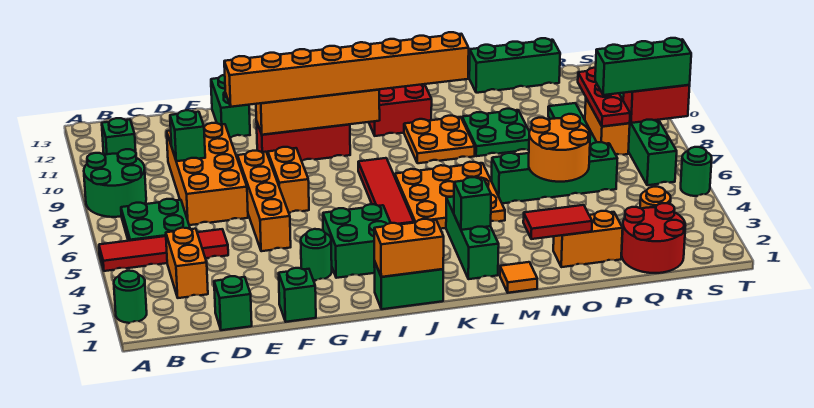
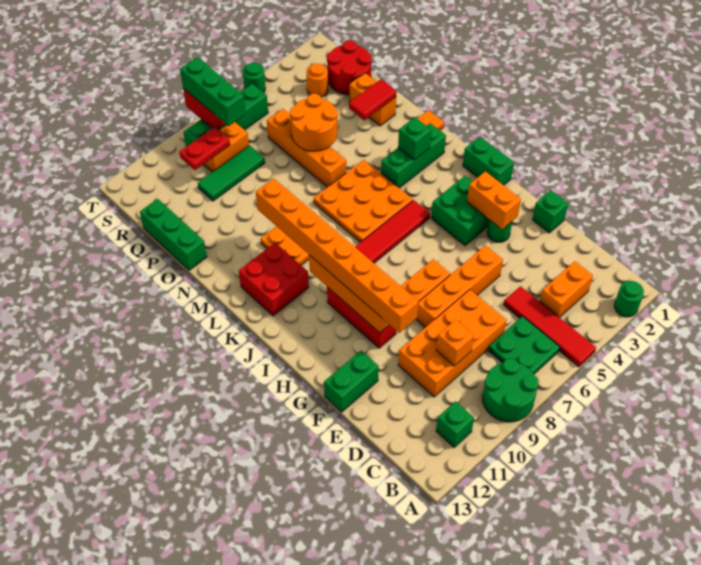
green brick D1 level 1 -> none
green brick D9 level 2 -> orange brick D9 level 2
orange brick I1:J1 level 2 -> orange brick G3:H3 level 2
red tile N2:O2 level 2 -> red tile O2:O3 level 2
green brick N6:Q6 level 1 -> orange brick N6:Q6 level 1
green plate N9:O10 level 1 -> none
red plate R8:R10 level 2 -> red plate R9:R10 level 2

